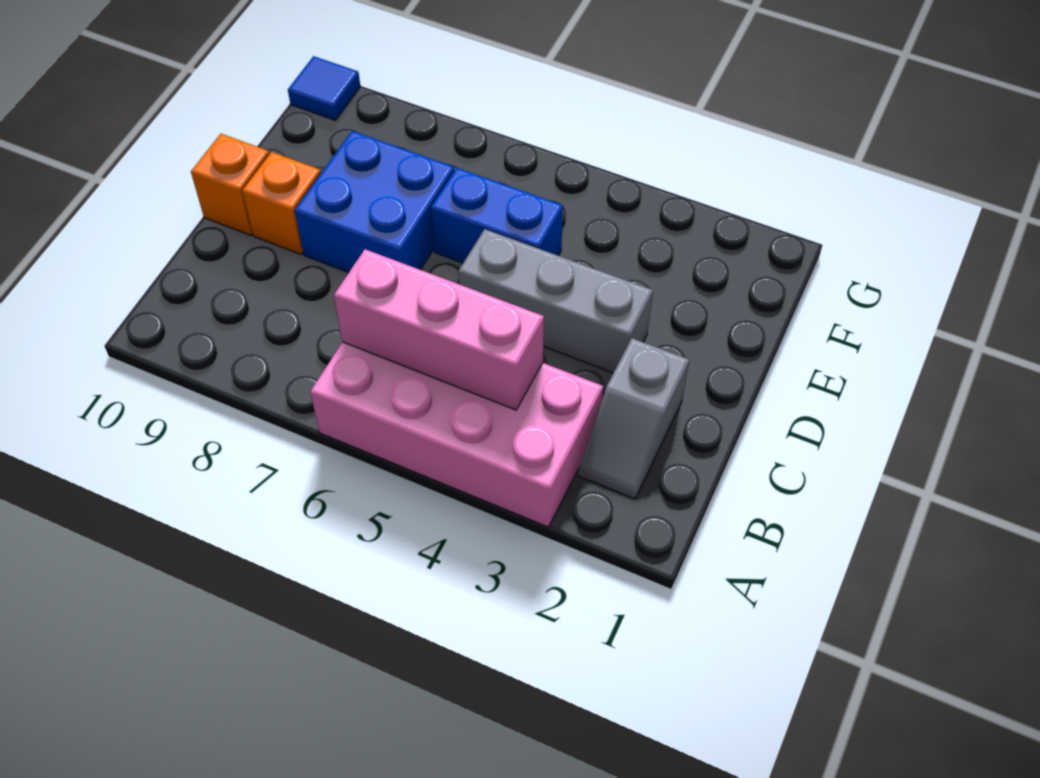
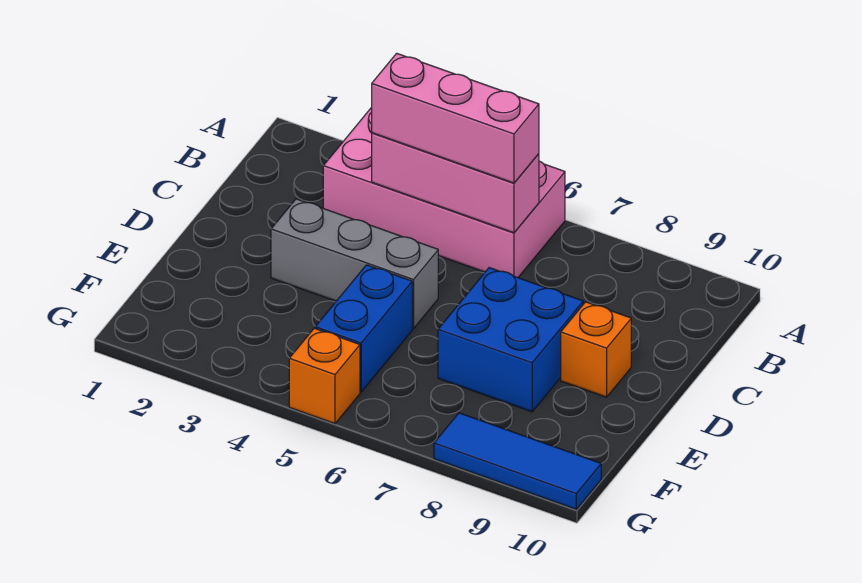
grey slope B2:C2 level 1 top C -> none
none -> pink brick B4:B6 level 3
orange brick D10 level 1 -> orange brick G5 level 1
blue brick E5:E6 level 1 -> blue brick E5:F5 level 1
blue tile G10 level 1 -> blue tile G8:G10 level 1

